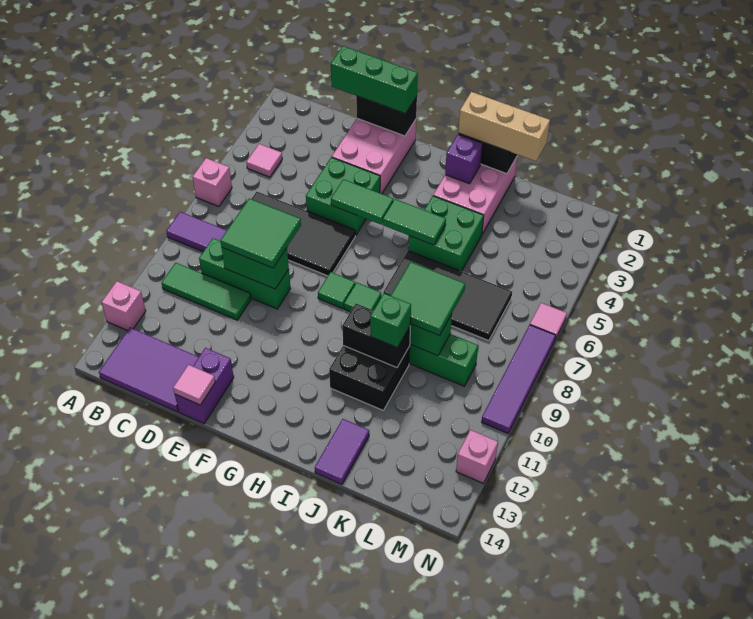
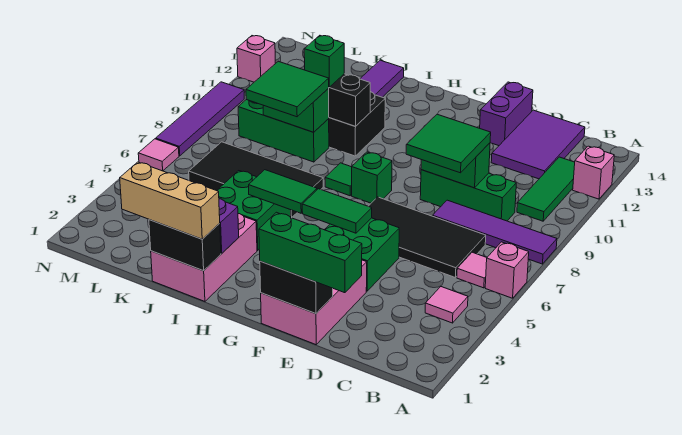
green tile B10:D10 level 1 -> green tile B10:B12 level 1
purple tile B13:D14 level 1 -> purple tile C12:D14 level 1
pink tile E14 level 2 -> pink tile B6 level 1
green tile G8 level 1 -> green brick G8 level 1

